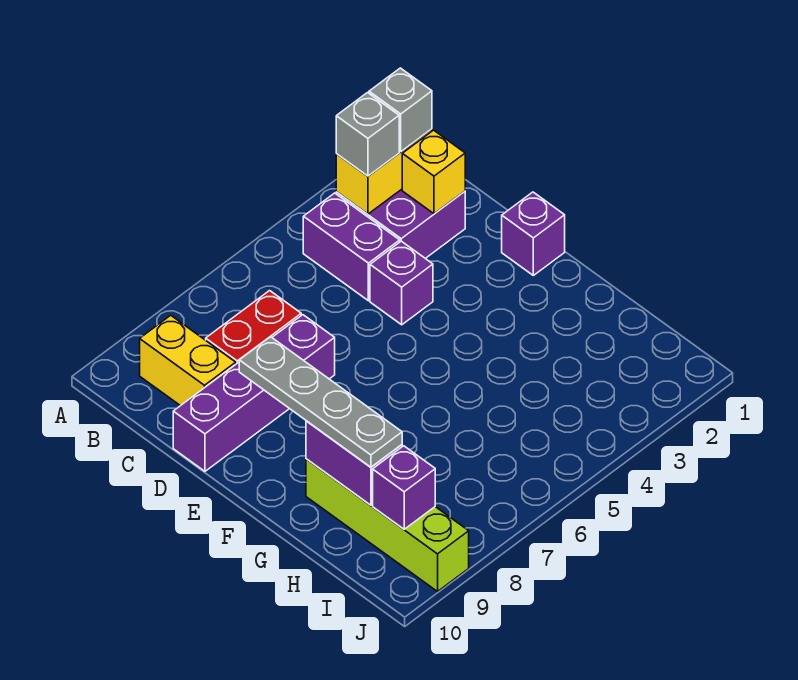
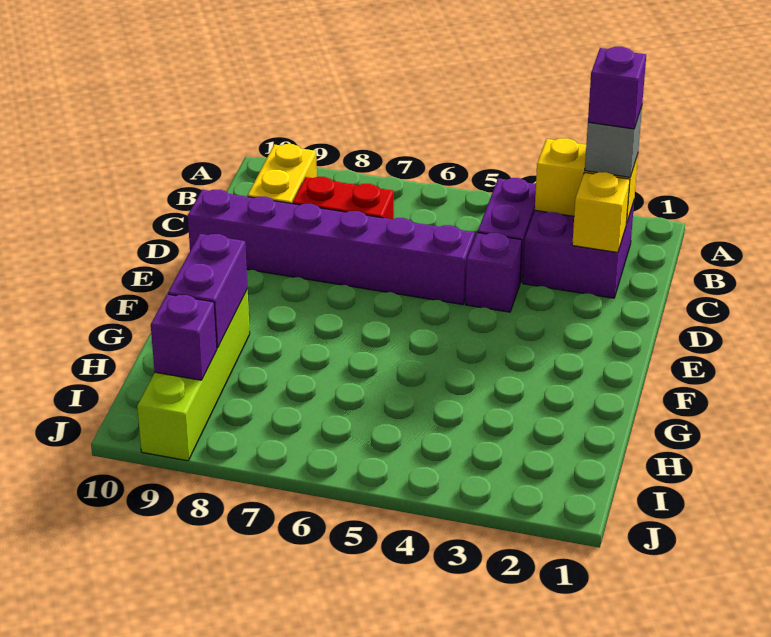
grey brick B3 level 3 -> none
purple brick D7:D10 level 1 -> purple brick D5:D10 level 1
purple brick E1 level 1 -> purple brick B2 level 4
grey plate E9:H9 level 3 -> none

